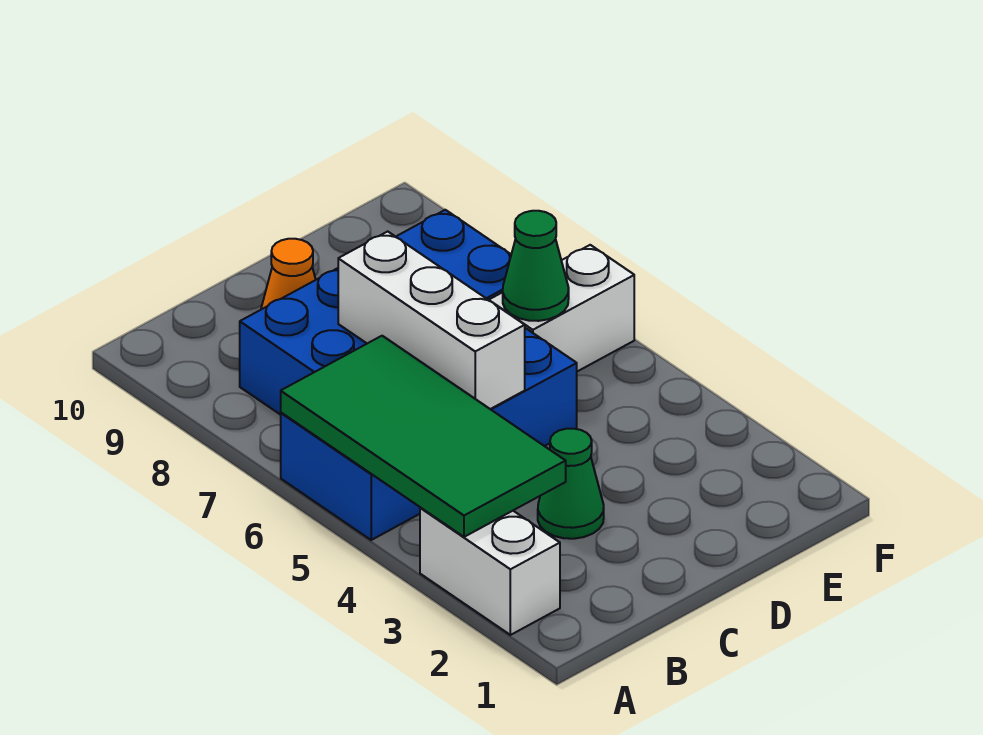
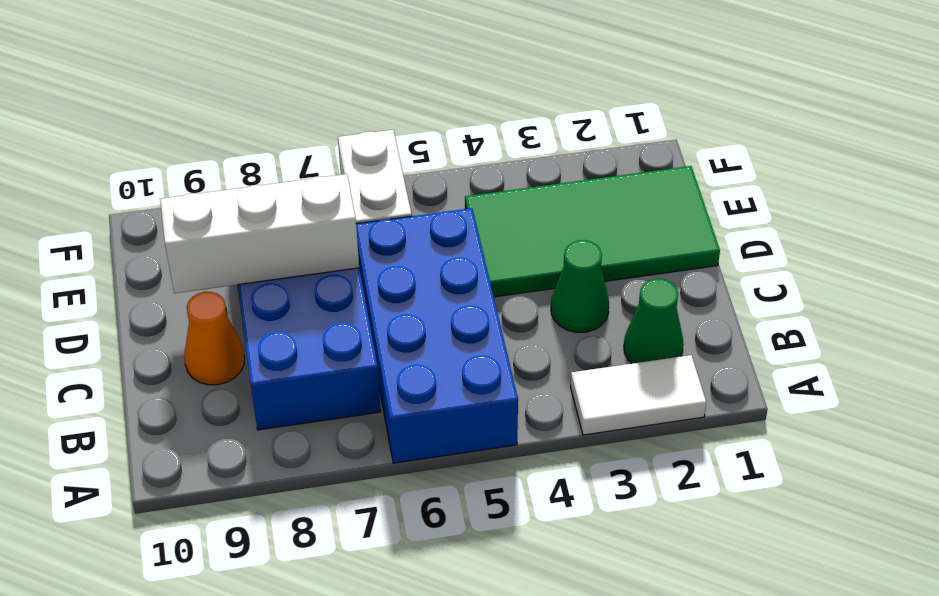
white brick A2:A3 level 1 -> white tile A2:A3 level 1
green tile A3:B6 level 2 -> green tile D1:E4 level 1
white brick C5:C7 level 2 -> white brick D7:D9 level 2
green cone E6 level 2 -> green cone B2 level 1

